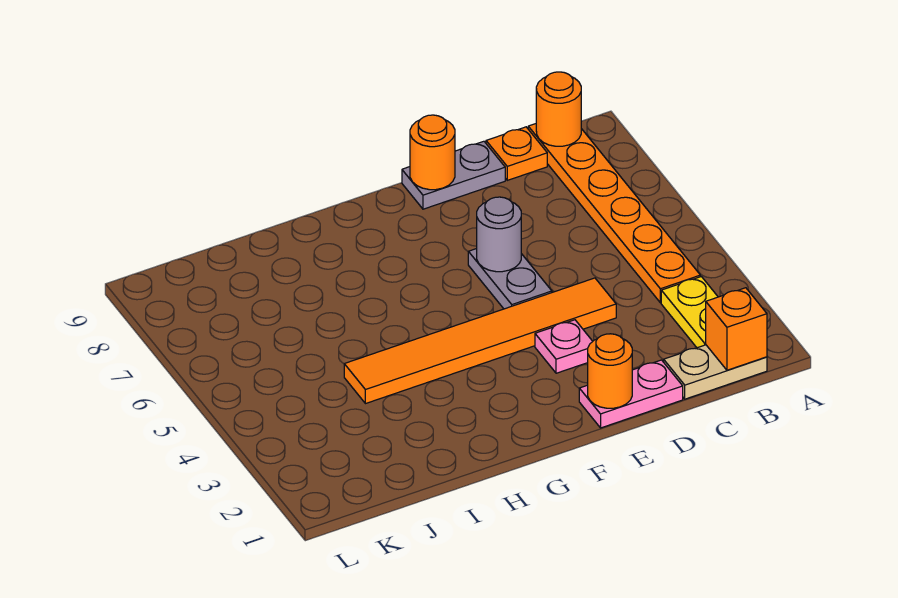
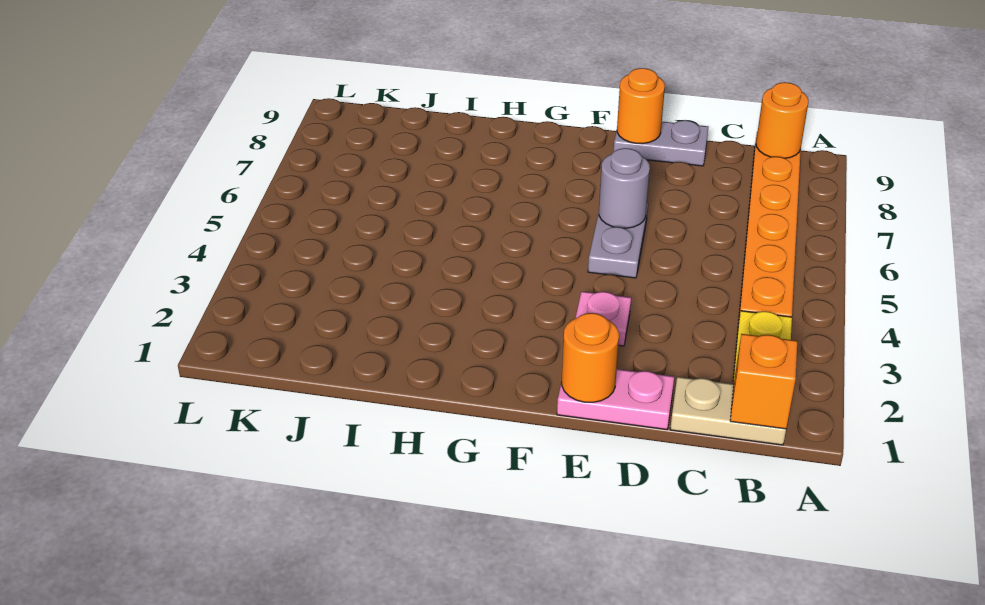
orange plate C9 level 1 -> none
orange tile D4:I4 level 1 -> none

